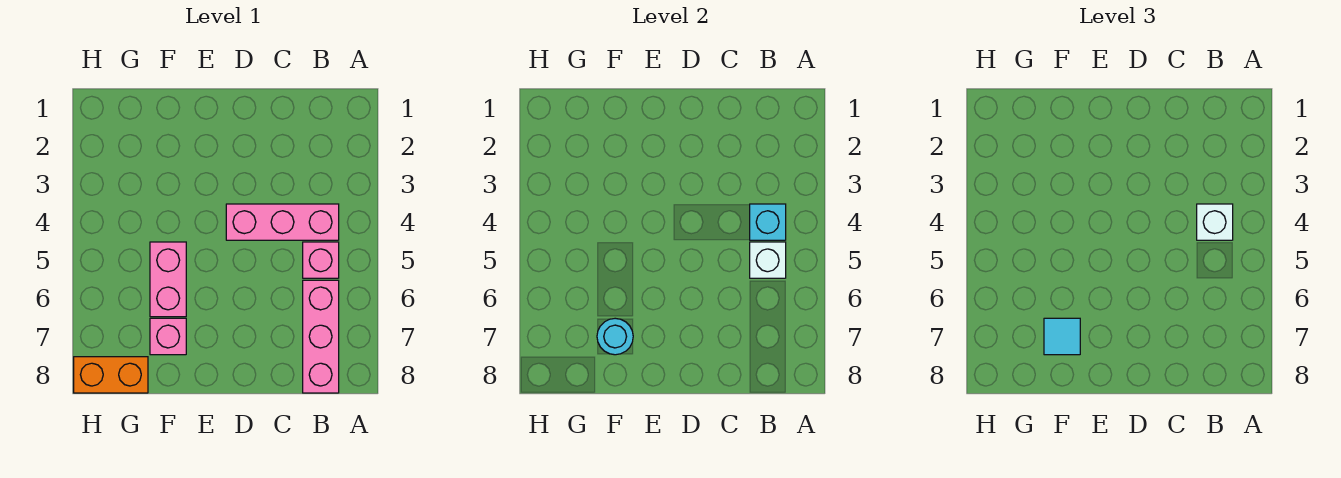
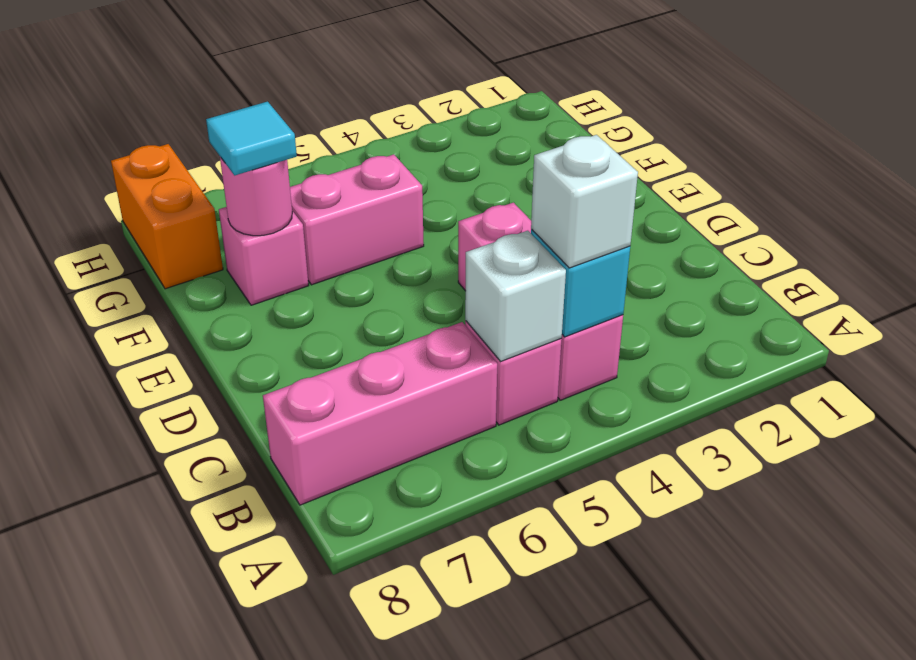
cyan round brick F7 level 2 -> pink round brick F7 level 2

